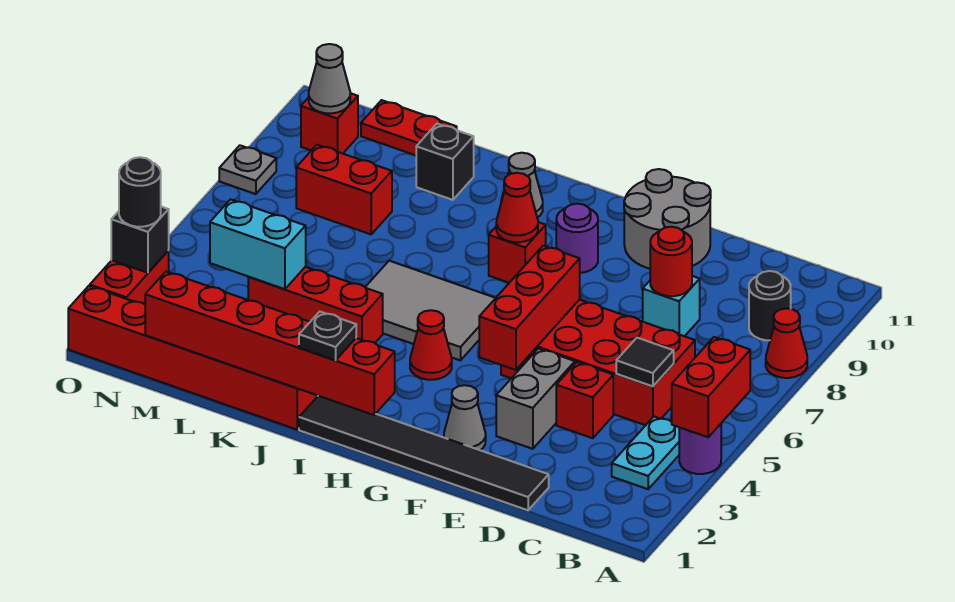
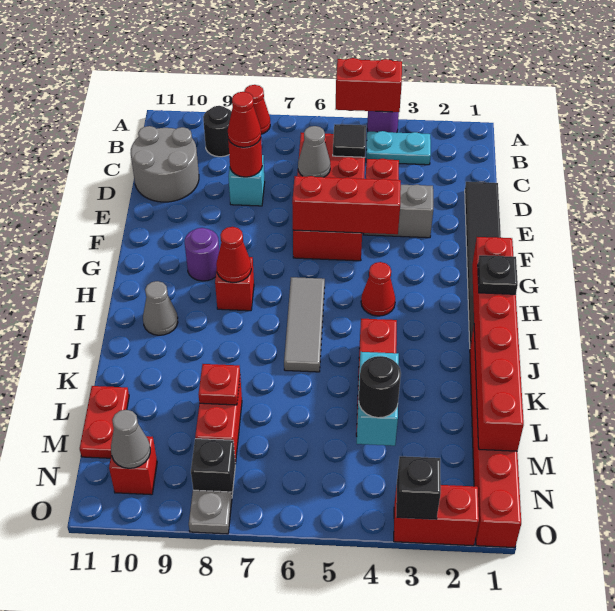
none -> red cone D8 level 3
grey round brick E10:F11 level 1 -> grey round brick C10:D11 level 1
grey cone F2 level 1 -> grey cone D6 level 2
grey tile H5:J6 level 1 -> grey tile H6:J6 level 1
black brick K10 level 1 -> black brick N8 level 1
none -> red plate L8 level 2
black round brick O3 level 3 -> black round brick M4 level 3

